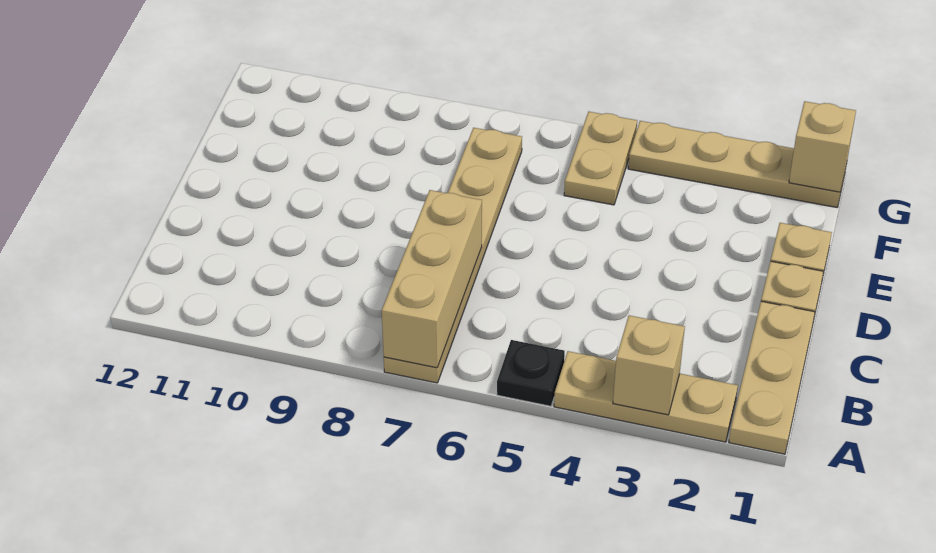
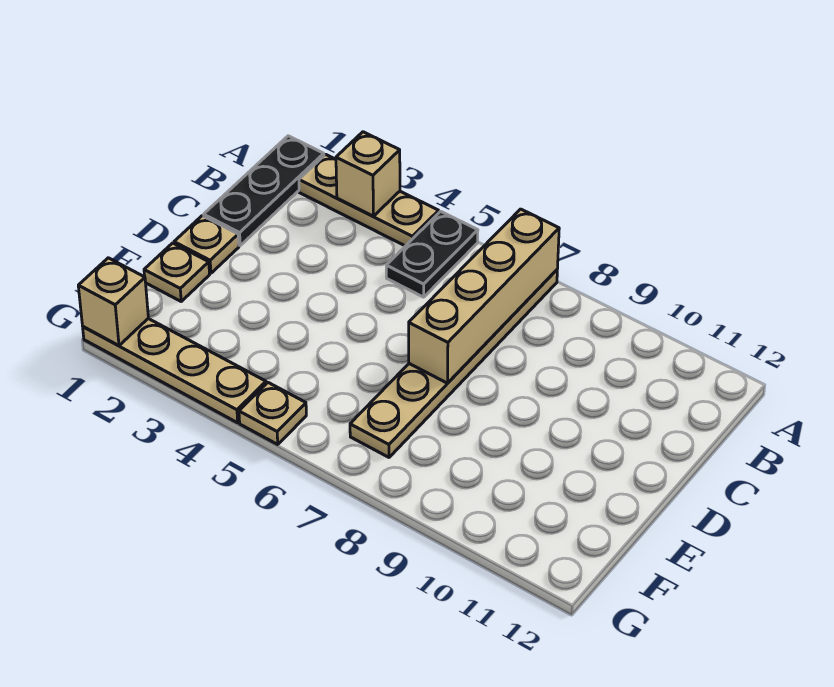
tan plate A1:C1 level 1 -> black plate A1:C1 level 1
black plate A5 level 1 -> black plate A5:B5 level 1
tan brick A7:C7 level 2 -> tan brick A7:D7 level 2
tan plate F5:G5 level 1 -> tan plate G5 level 1

